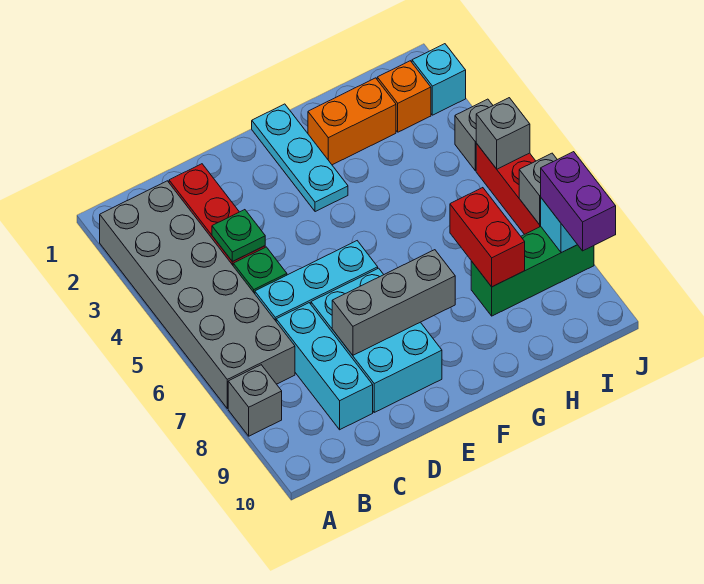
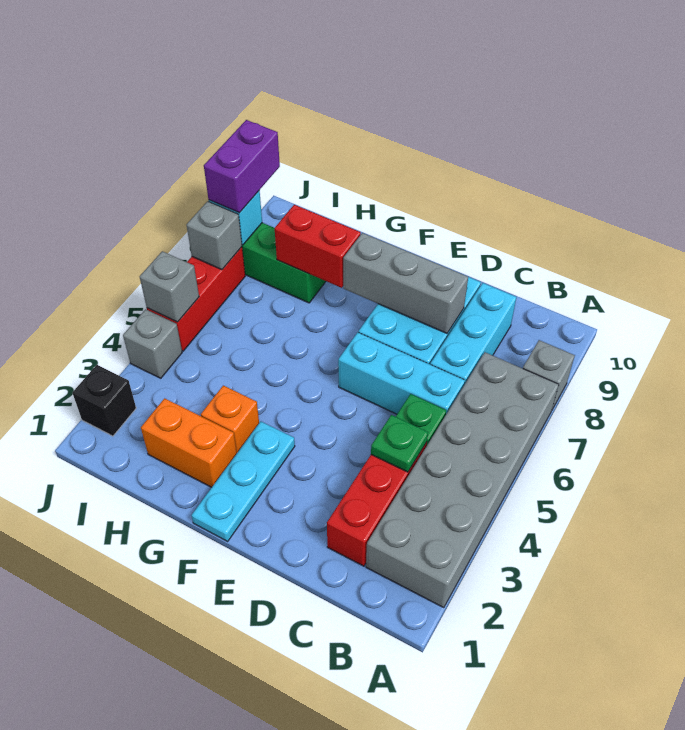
red brick H7:H8 level 2 -> red brick G8:H8 level 2
orange brick I2 level 1 -> orange brick G3 level 1
cyan brick J2 level 1 -> black brick J2 level 1

